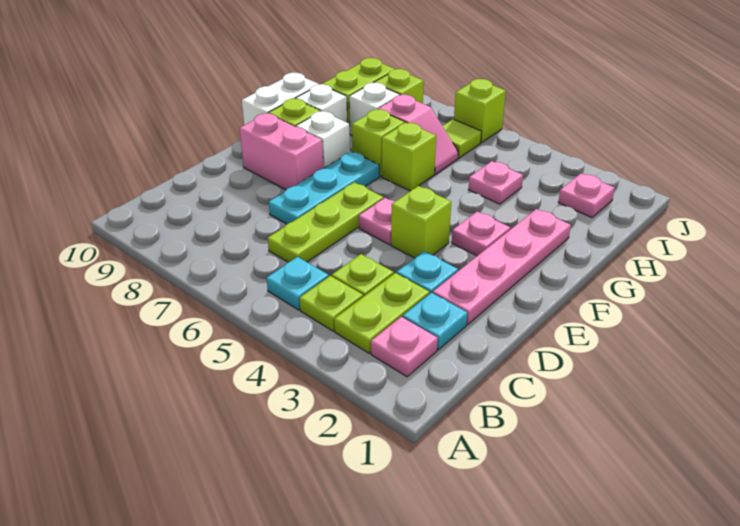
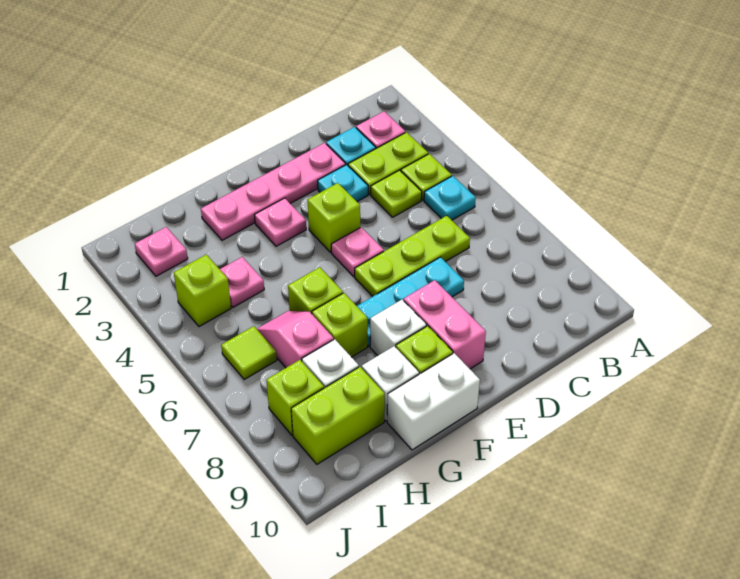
lime brick J6 level 1 -> lime brick I4 level 1

